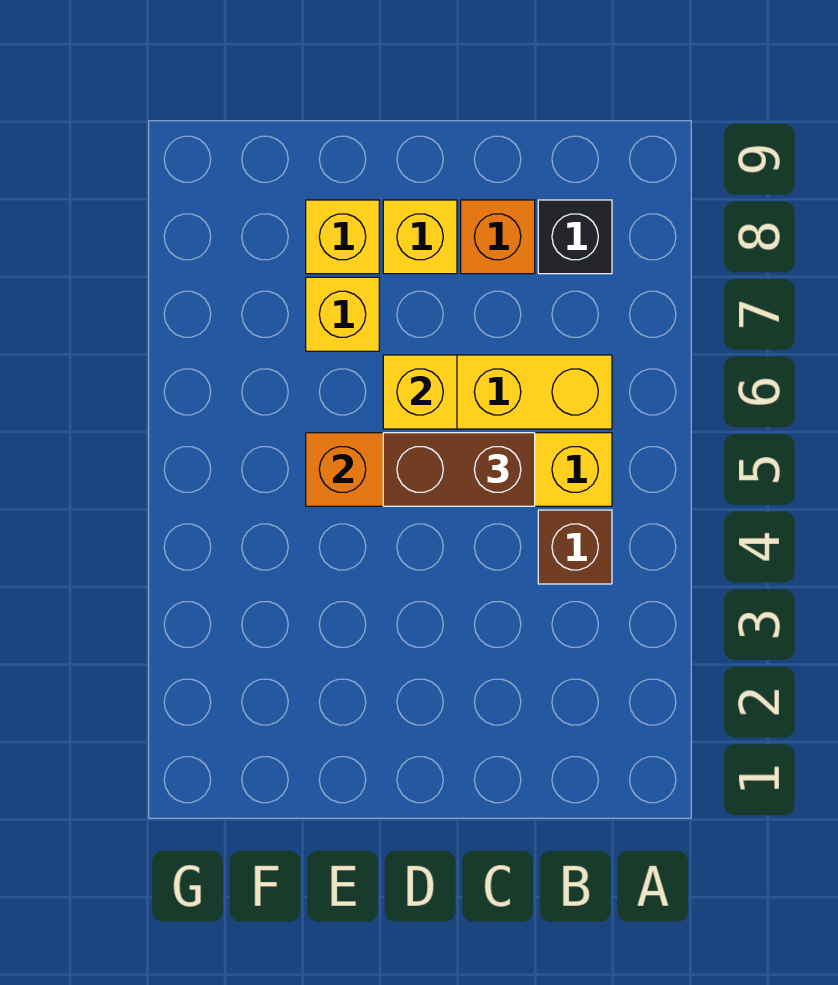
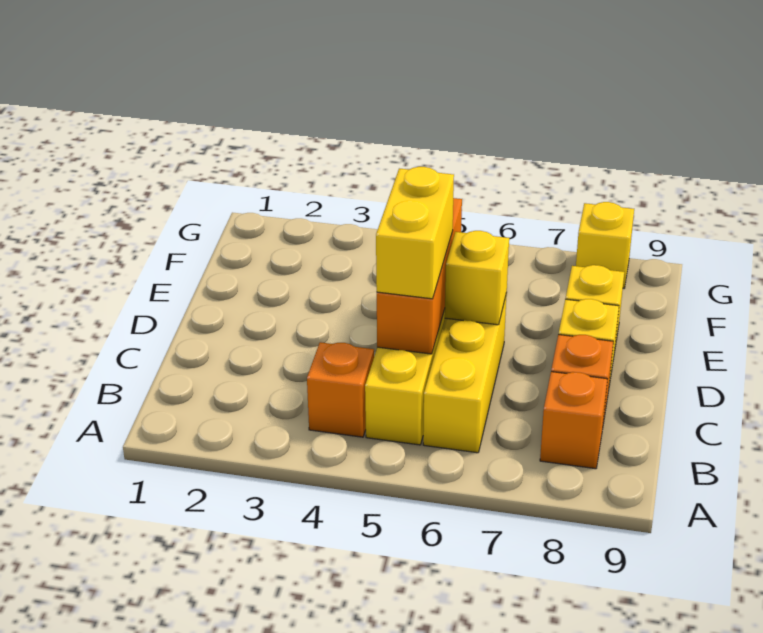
brown brick B4 level 1 -> orange brick B4 level 1
black brick B8 level 1 -> orange brick B8 level 1
brown brick C5:D5 level 3 -> yellow brick C5:D5 level 3
yellow brick E7 level 1 -> yellow brick G8 level 1

